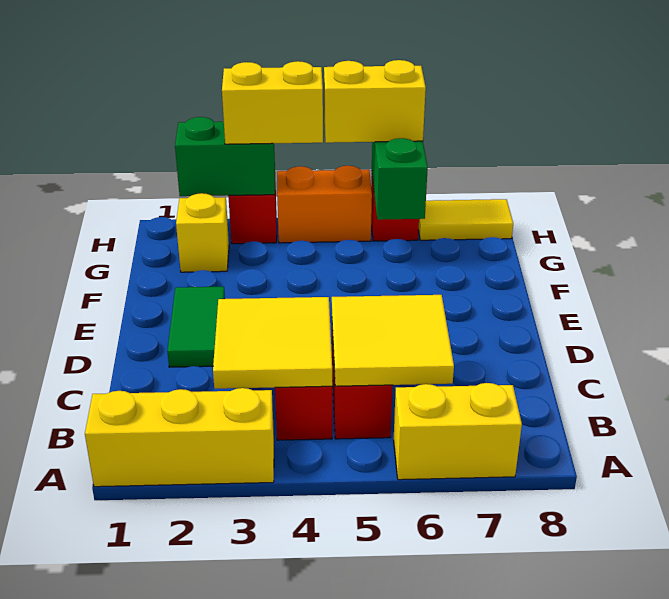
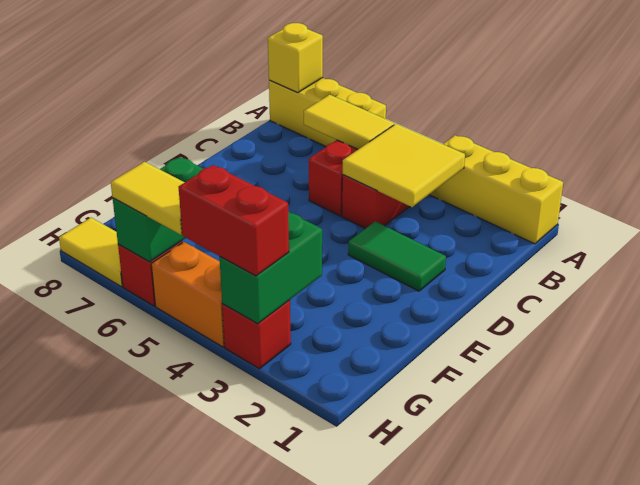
yellow brick A6:A7 level 1 -> yellow brick A6:A8 level 1
yellow tile B5:C6 level 2 -> yellow tile B5:B6 level 2
green tile D2:E2 level 1 -> green tile D2:D3 level 1
yellow brick G2 level 1 -> yellow brick A8 level 2
green brick H2:H3 level 2 -> green brick G3:H3 level 2
yellow brick H3:H4 level 3 -> red brick H3:H4 level 3
yellow brick H5:H6 level 3 -> yellow tile H5:H6 level 3

